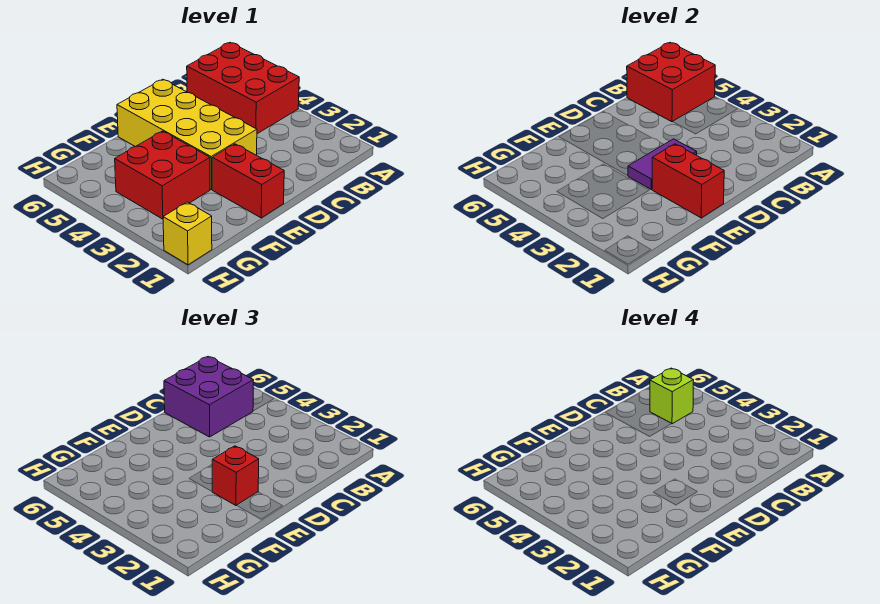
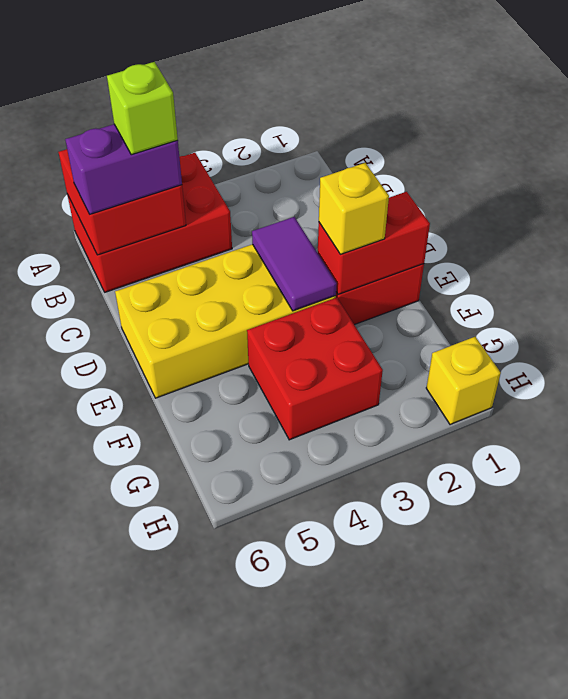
purple brick B5:C6 level 3 -> purple brick B5:B6 level 3
red brick E2 level 3 -> yellow brick E2 level 3

